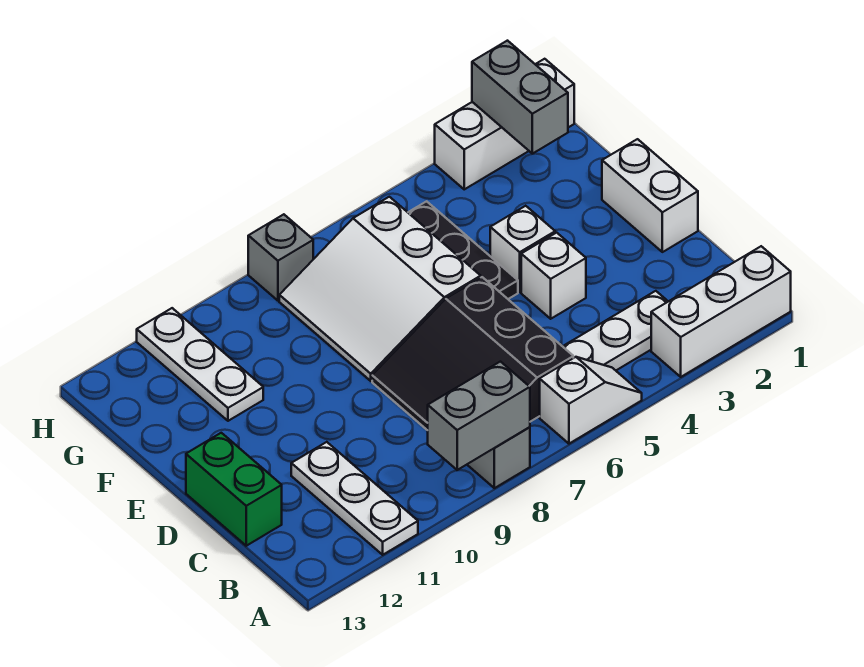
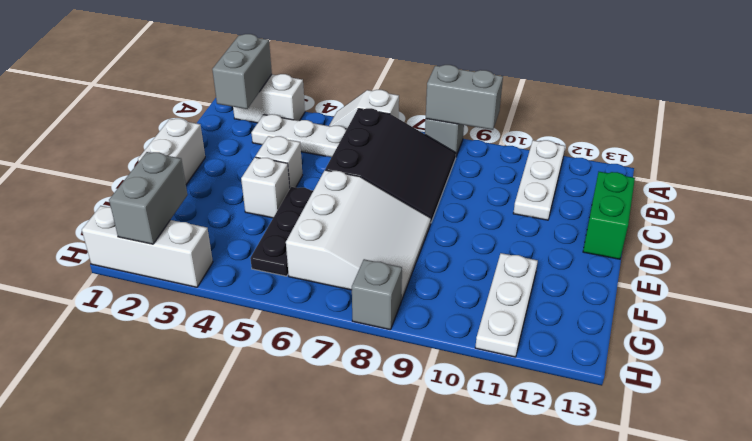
white brick A1:A3 level 1 -> white brick A2:A3 level 1
none -> grey brick A2:B2 level 2

